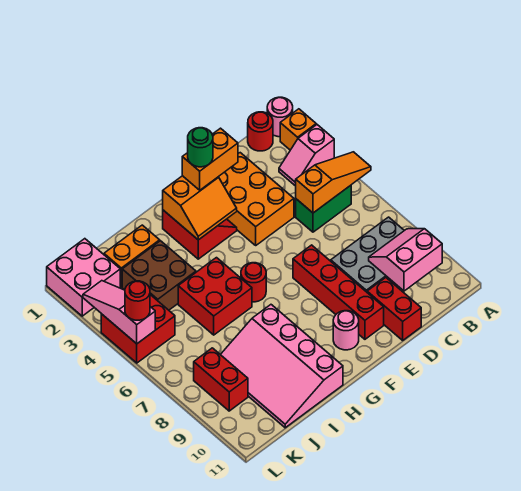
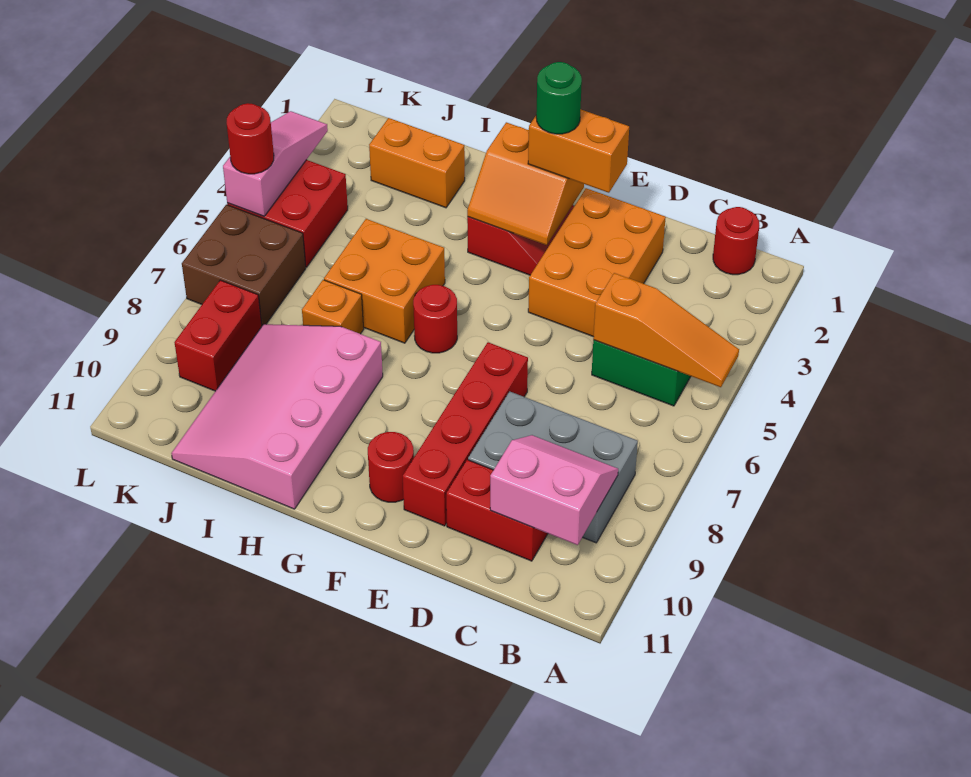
pink round brick A1 level 1 -> none
orange brick A2 level 1 -> orange brick I7 level 1
pink slope A3:B3 level 1 top A -> none
red brick D10:D11 level 1 -> red brick C10:D10 level 1
pink round brick F10 level 1 -> red round brick F10 level 1
red brick H5:I6 level 1 -> orange brick H5:I6 level 1
brown brick I3:J4 level 1 -> brown brick K6:L7 level 1
pink brick K1:L2 level 1 -> none

